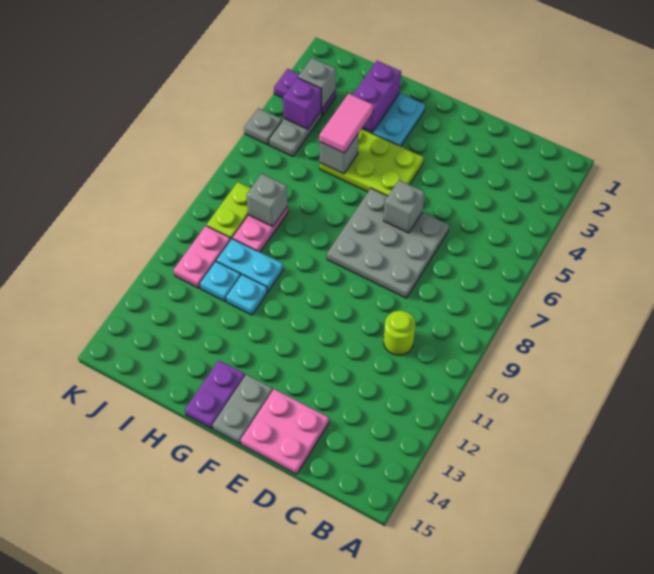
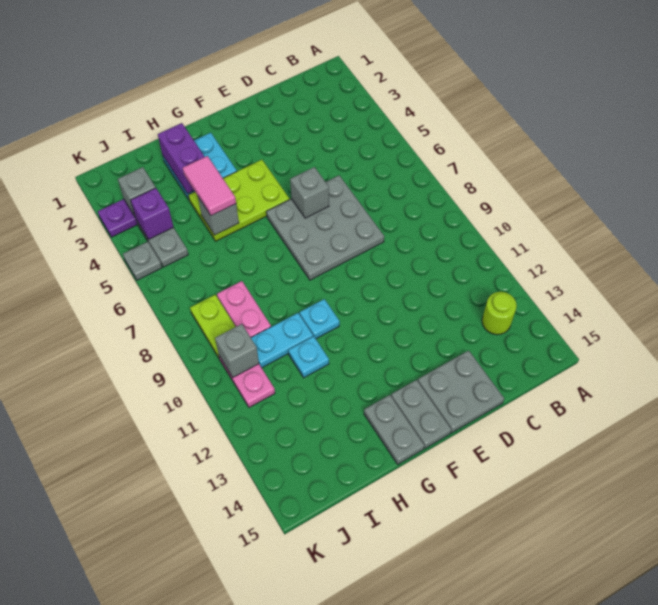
lime round brick C10 level 1 -> lime round brick B13 level 1
pink plate D14:E15 level 1 -> grey plate D14:E15 level 1
purple plate G14:G15 level 1 -> grey plate G14:G15 level 1
grey brick I8 level 2 -> grey brick J10 level 2
cyan plate I11 level 1 -> cyan plate G10 level 1

